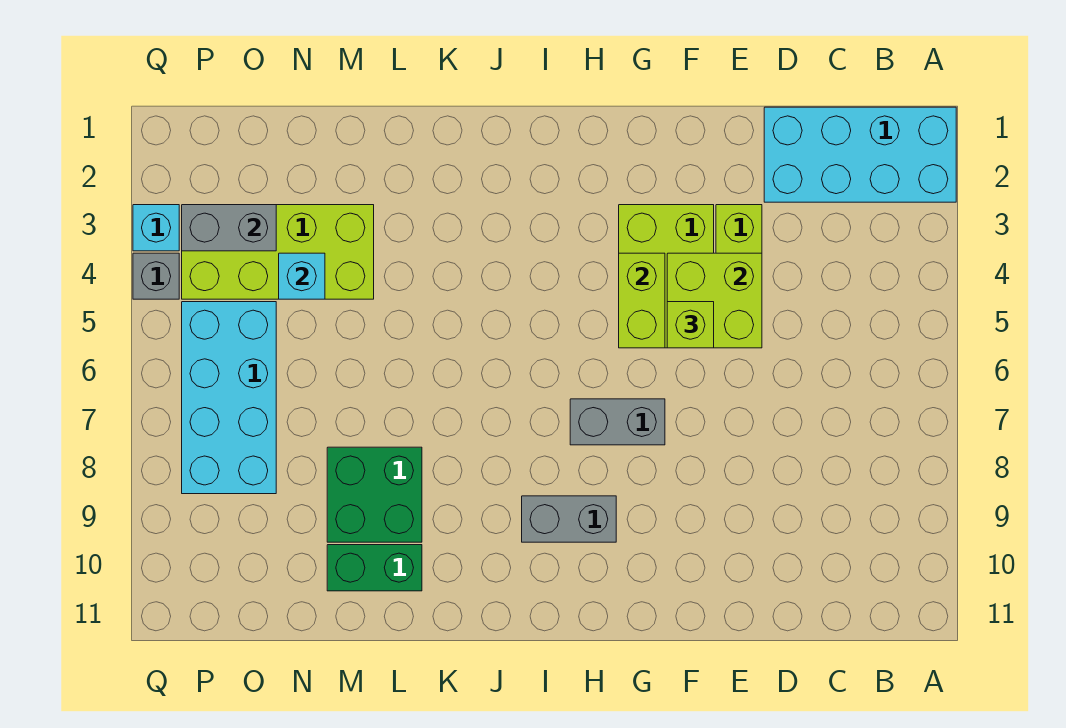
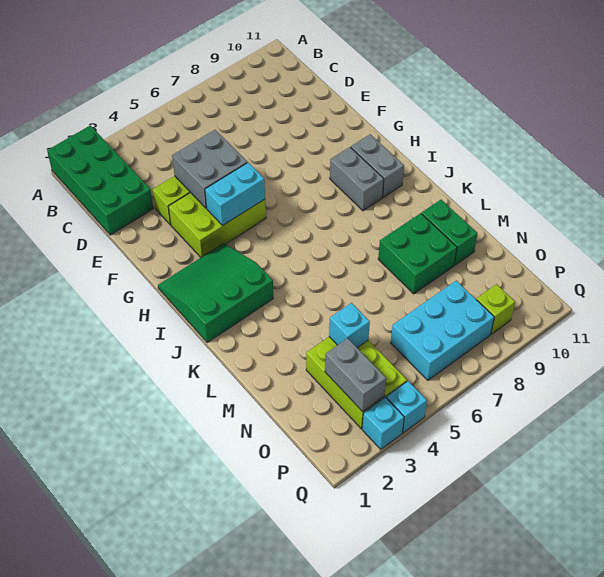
cyan brick A1:D2 level 1 -> green brick A1:D2 level 1
lime brick E4:F5 level 2 -> grey brick E4:F5 level 2
lime brick F5 level 3 -> lime brick P9 level 1
lime brick G4:G5 level 2 -> cyan brick G4:G5 level 2
grey brick G7:H7 level 1 -> grey brick H10:I10 level 1
none -> green slope H1:J3 level 1 top J
lime brick M3:P4 level 1 -> lime brick N3:P4 level 1
cyan brick O5:P8 level 1 -> cyan brick O6:P8 level 1
grey brick Q4 level 1 -> cyan brick Q4 level 1

